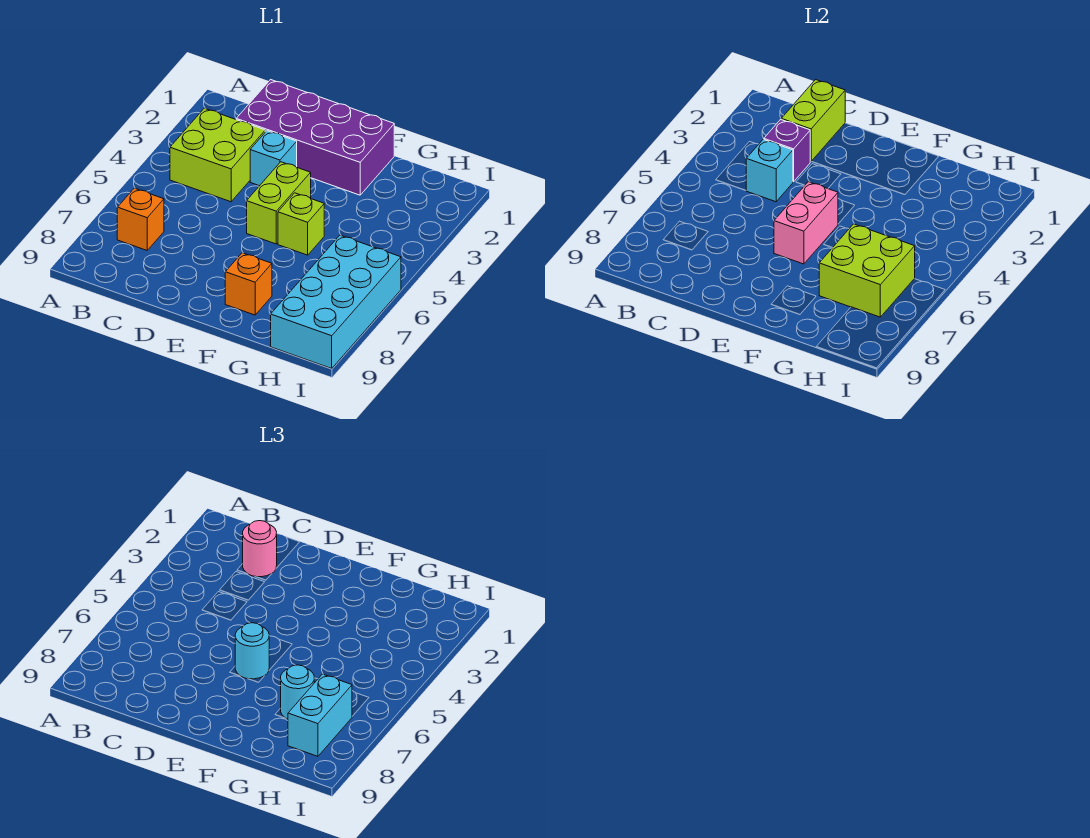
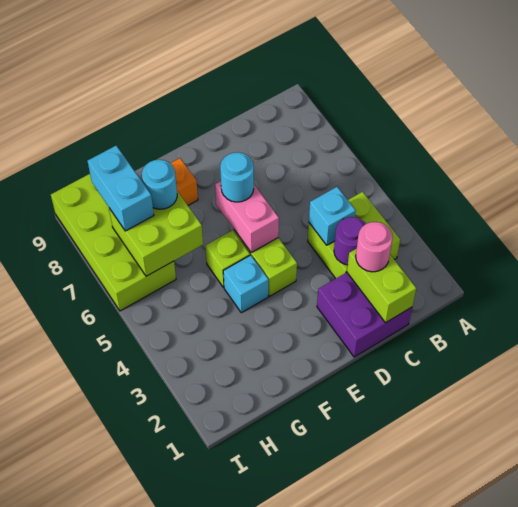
orange brick B7 level 1 -> none
purple brick C1:F2 level 1 -> purple brick C1:D2 level 1
purple brick C3 level 2 -> purple round brick C3 level 2
cyan brick D3 level 1 -> cyan brick F4 level 1
cyan brick H6:I9 level 1 -> lime brick H6:I9 level 1

